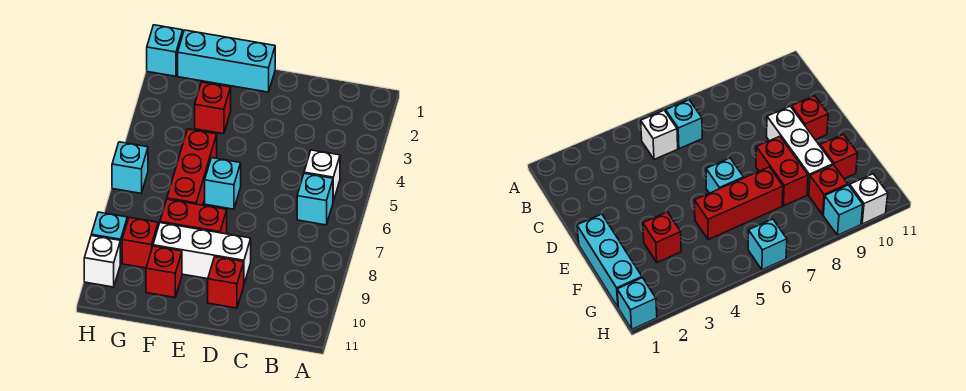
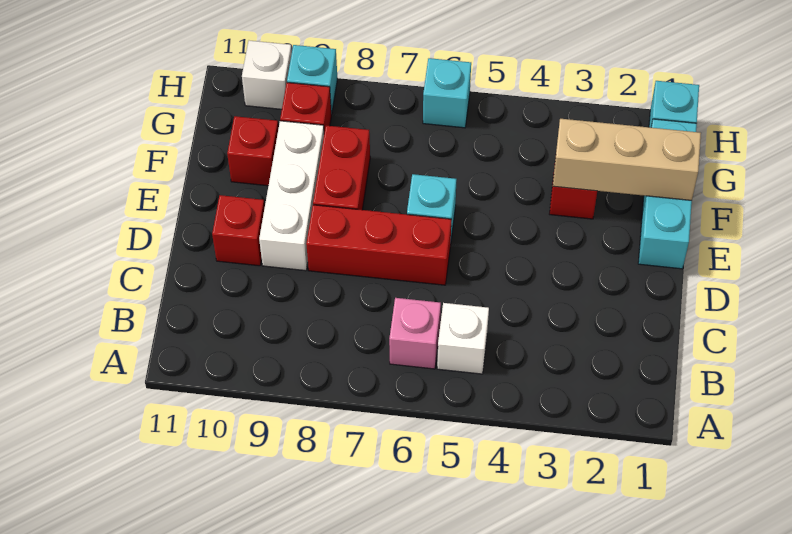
cyan brick B6 level 1 -> pink brick B6 level 1
none -> tan brick F1:F3 level 2
red brick F5:F7 level 1 -> red brick D6:D8 level 1

